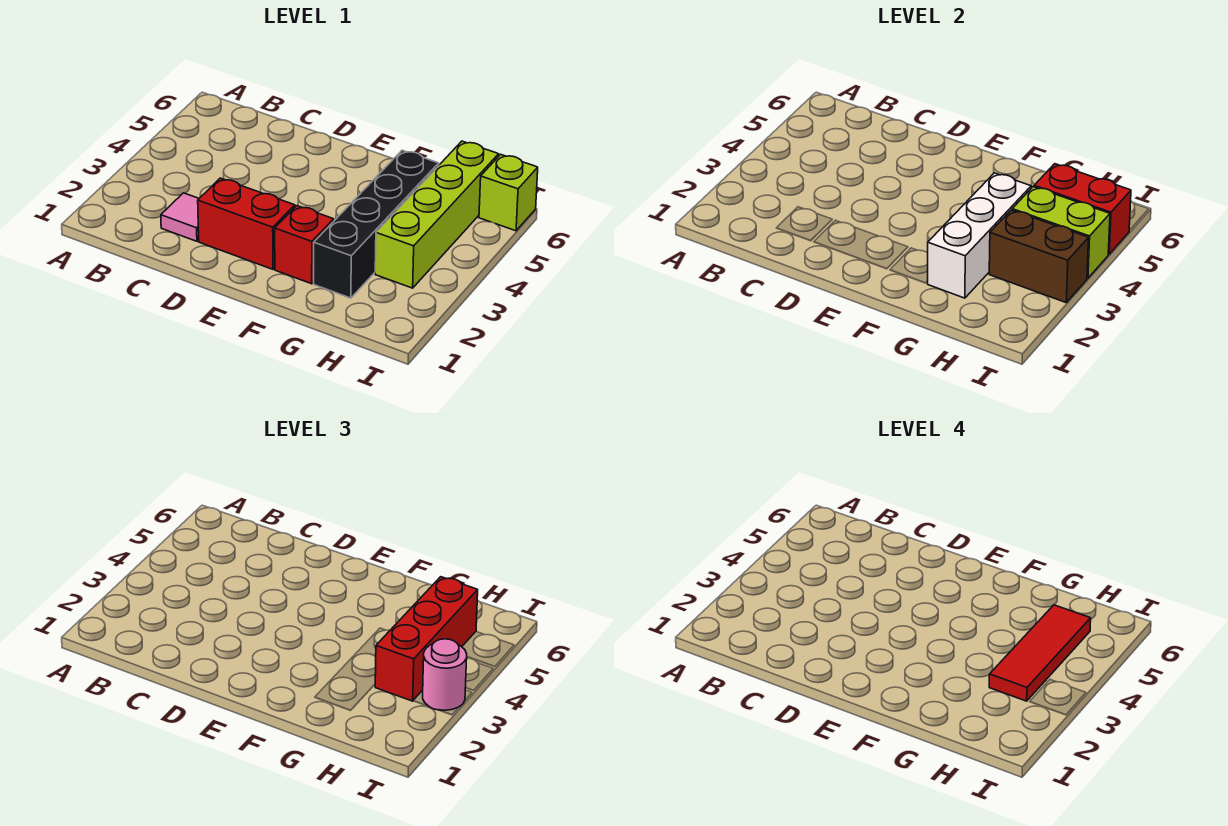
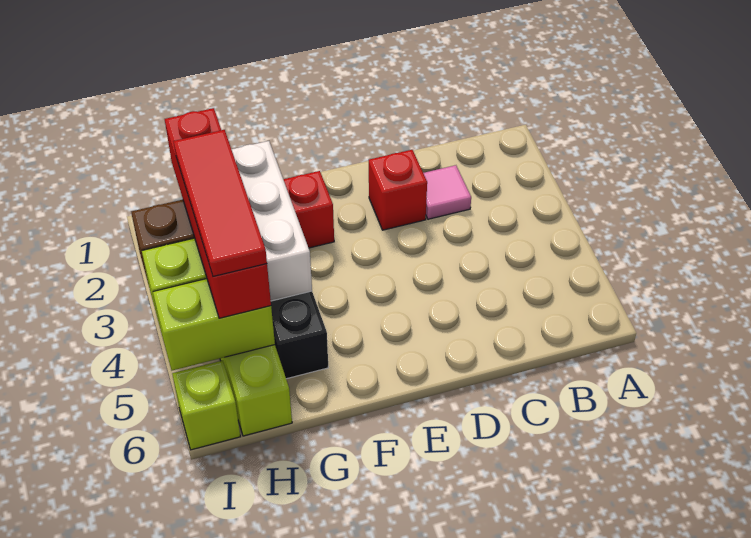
red brick D2:E2 level 1 -> red brick D2 level 1
red brick H3:H5 level 3 -> red brick H2:H5 level 3
red brick H5:I5 level 2 -> lime brick H5:I5 level 2
pink round brick I3 level 3 -> none

